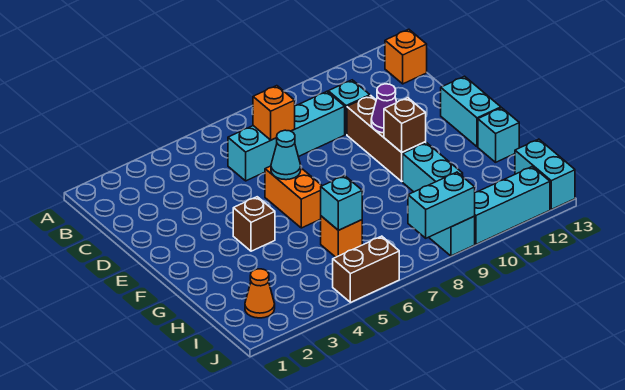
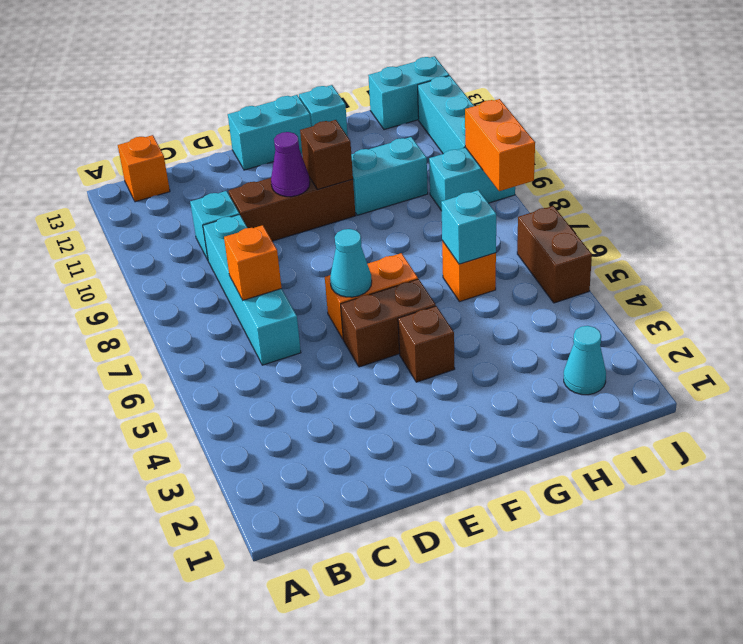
none -> brown brick E5:F5 level 1
orange cone I2 level 1 -> cyan cone I2 level 1
cyan brick J8:J9 level 2 -> orange brick J8:J9 level 2

